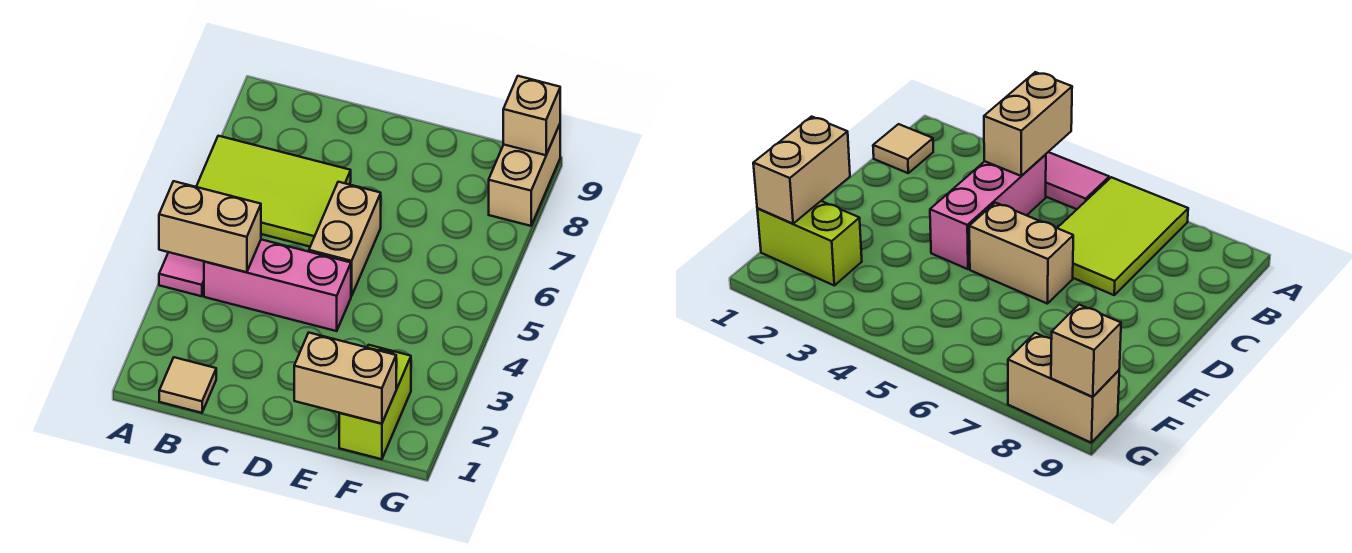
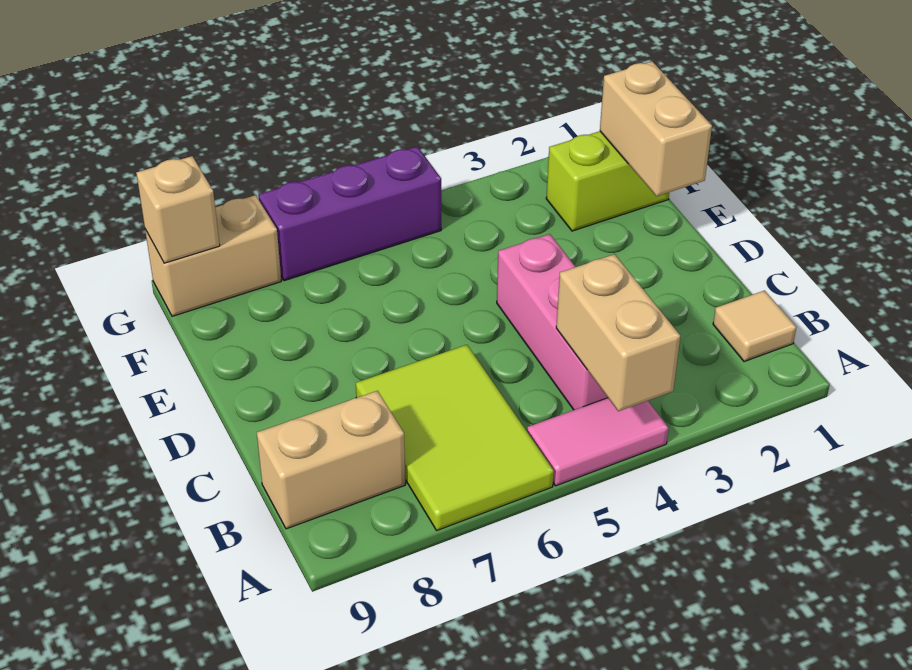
tan brick D5:D6 level 1 -> tan brick B8:B9 level 1
none -> purple brick G5:G7 level 1

